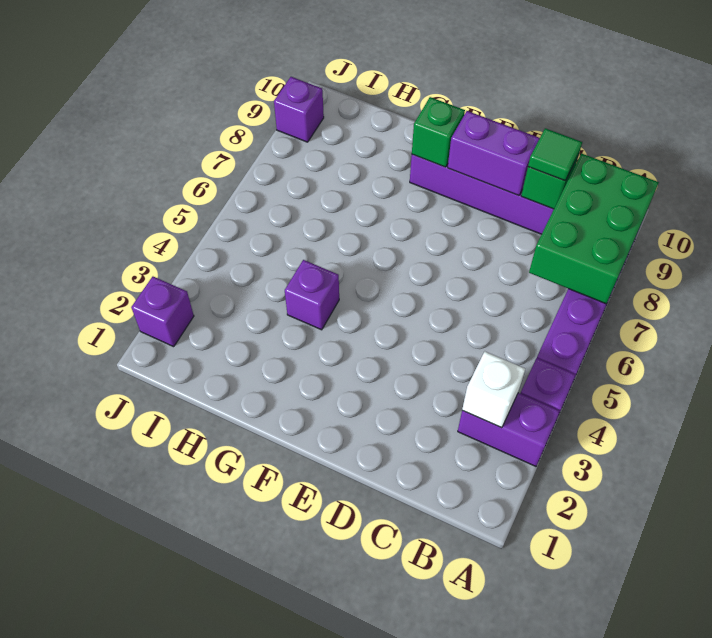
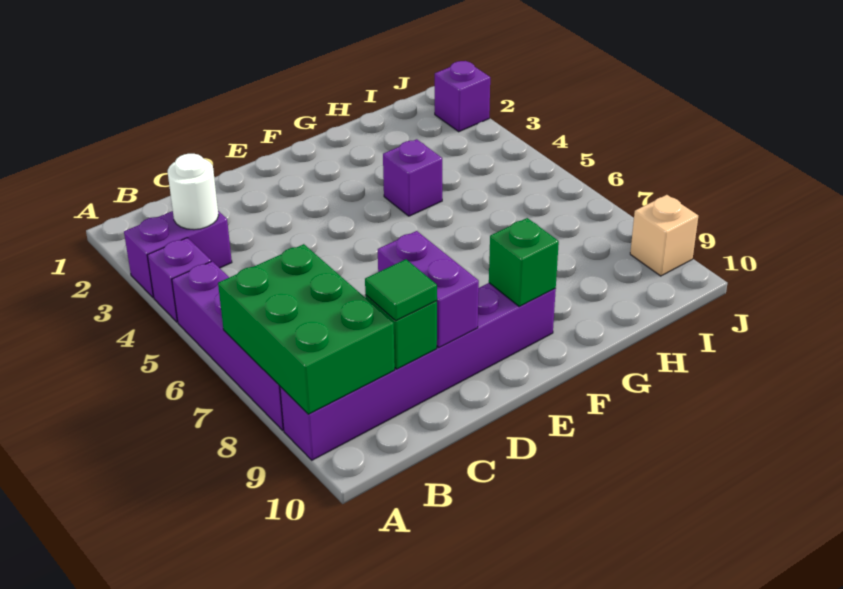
white brick B3 level 2 -> white round brick B3 level 2
purple brick D9:E9 level 2 -> purple brick D8:D9 level 2
purple brick J9 level 1 -> tan brick J9 level 1

